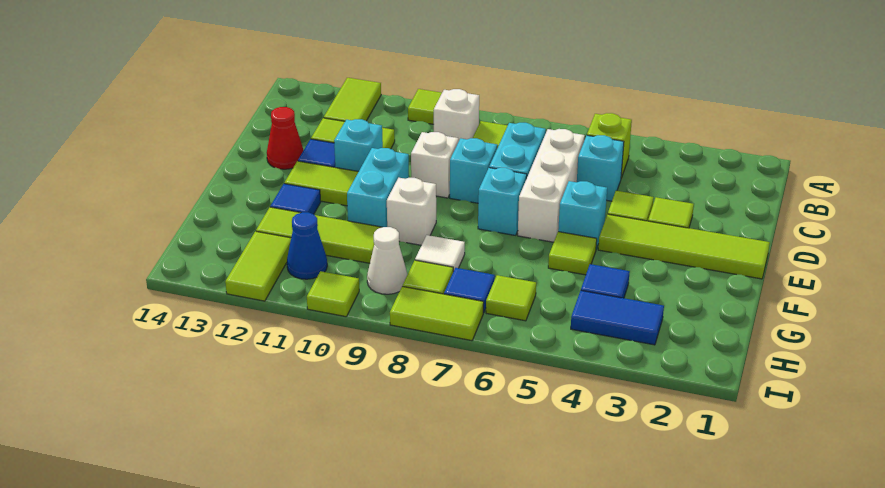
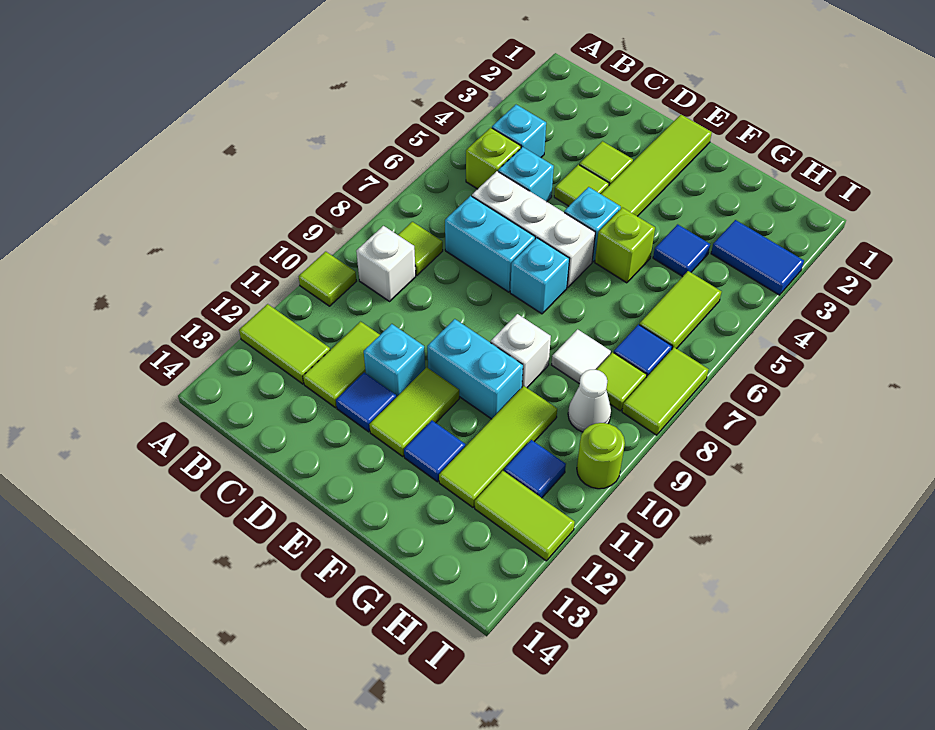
cyan brick D8 level 1 -> cyan brick B4 level 1
white brick D9 level 1 -> none
red cone D13 level 1 -> none
lime tile F5 level 1 -> lime brick F5 level 1
blue tile H3:H4 level 1 -> blue tile H3:I3 level 1
lime tile H6 level 1 -> lime tile H5:H6 level 1
blue cone H11 level 1 -> blue tile H11 level 1
lime tile I10 level 1 -> lime round brick I10 level 1

